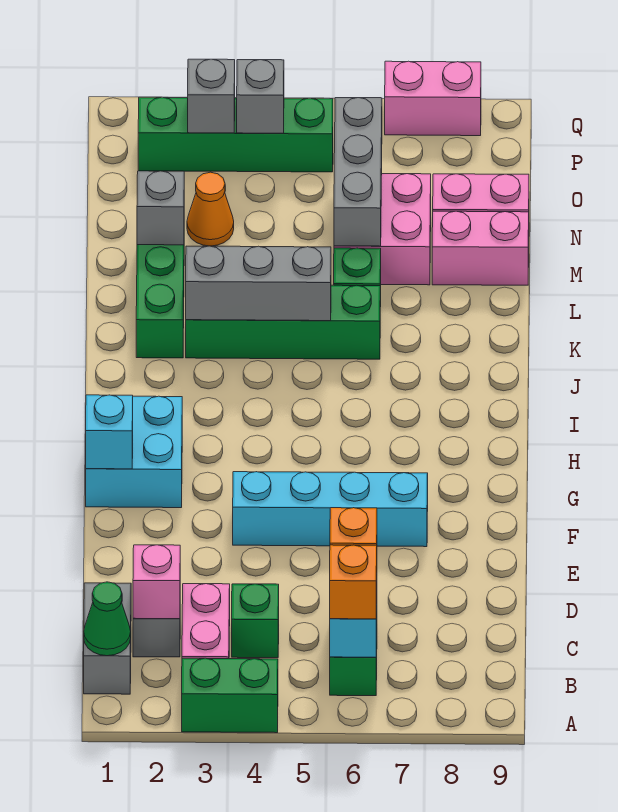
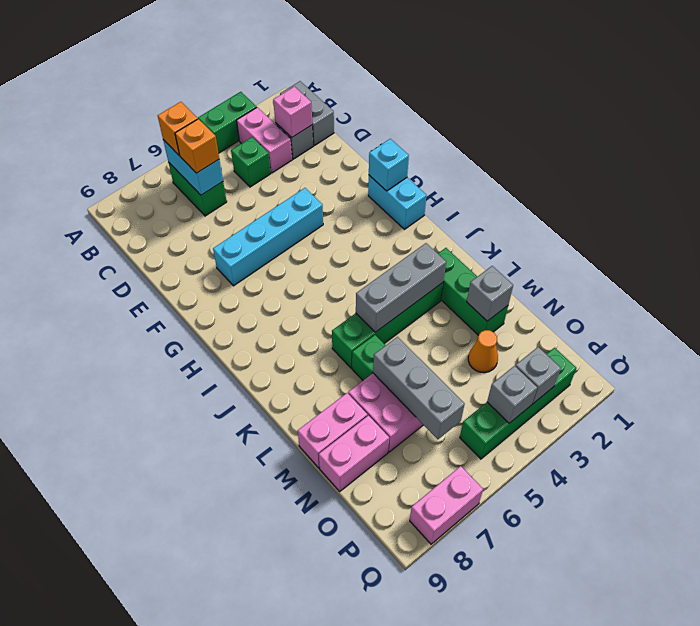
green cone B1 level 2 -> none
cyan brick G1:H2 level 1 -> cyan brick G1:H1 level 1

